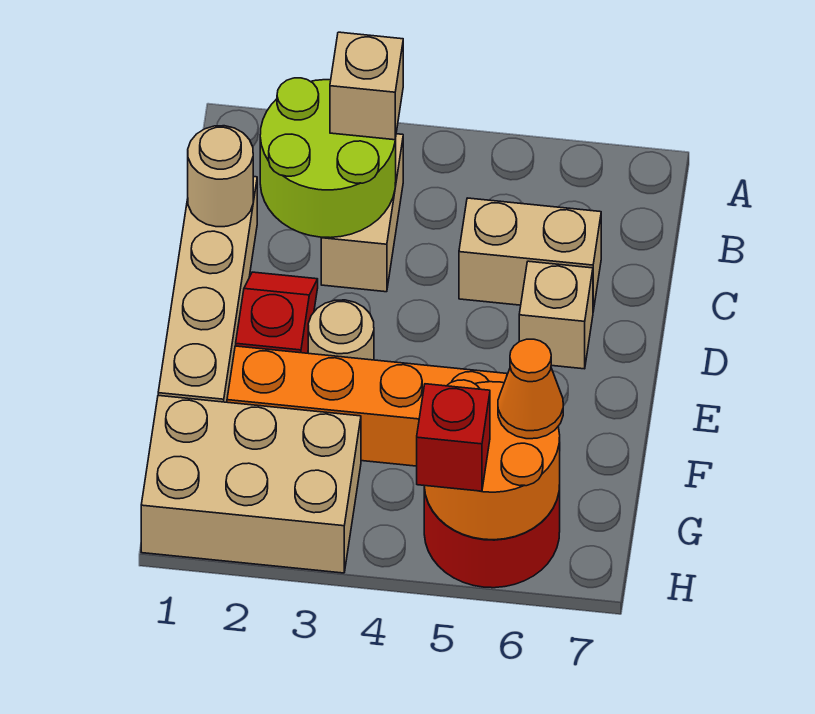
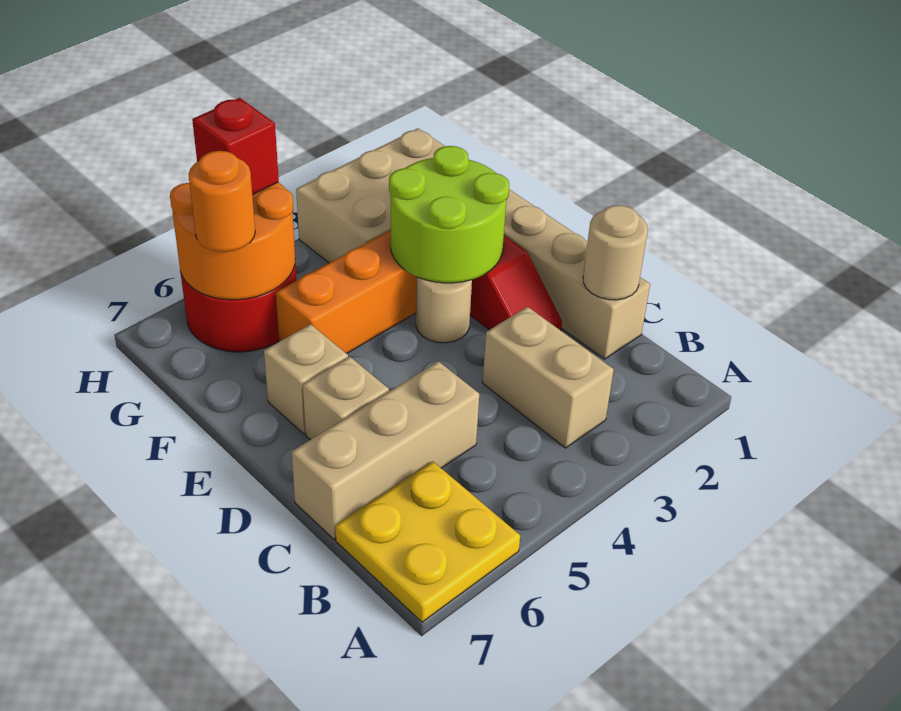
none -> yellow plate A6:B7 level 1
lime round brick B2:C3 level 2 -> lime round brick E2:F3 level 2
tan brick B3 level 3 -> tan brick E6 level 1
tan brick C5:C6 level 1 -> tan brick C5:C7 level 1
orange cone G6 level 3 -> orange round brick G6 level 3

